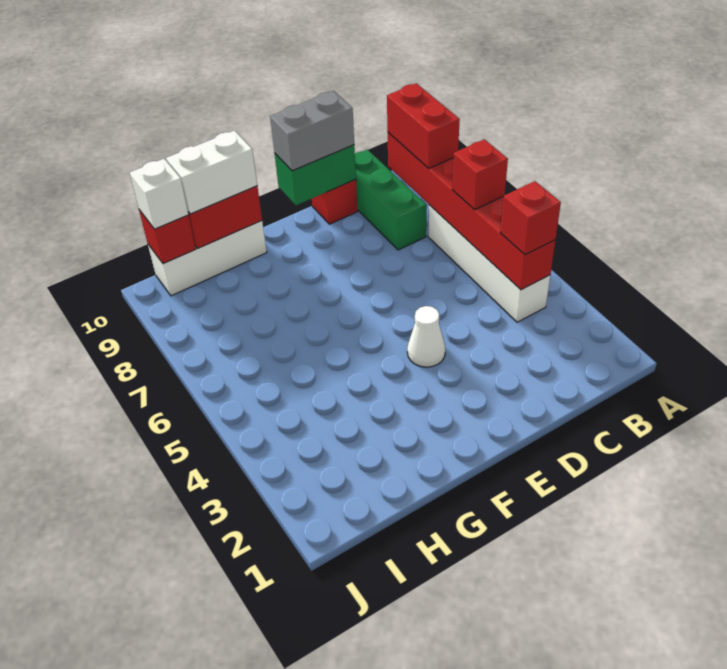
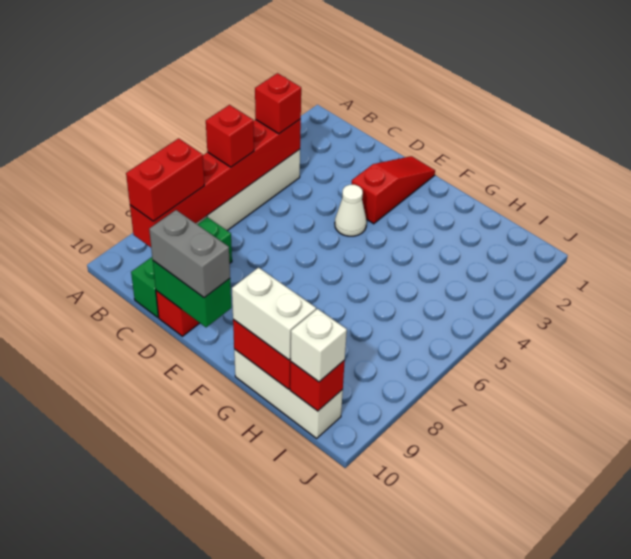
none -> red slope E1:E3 level 1 top 3

